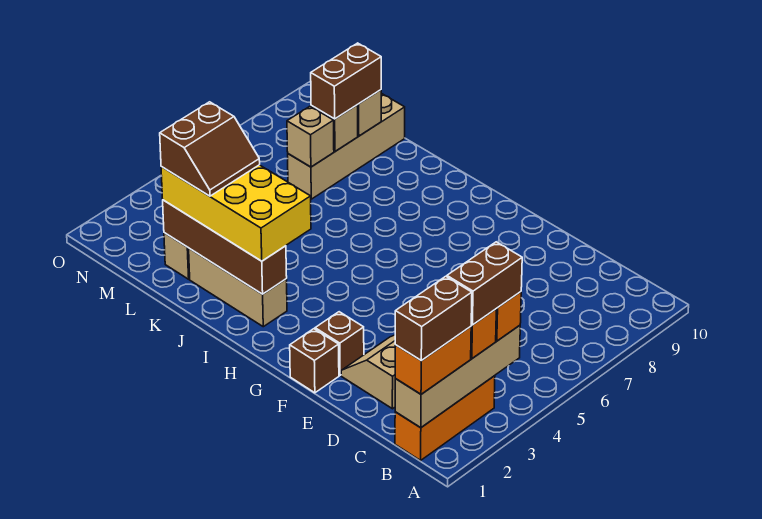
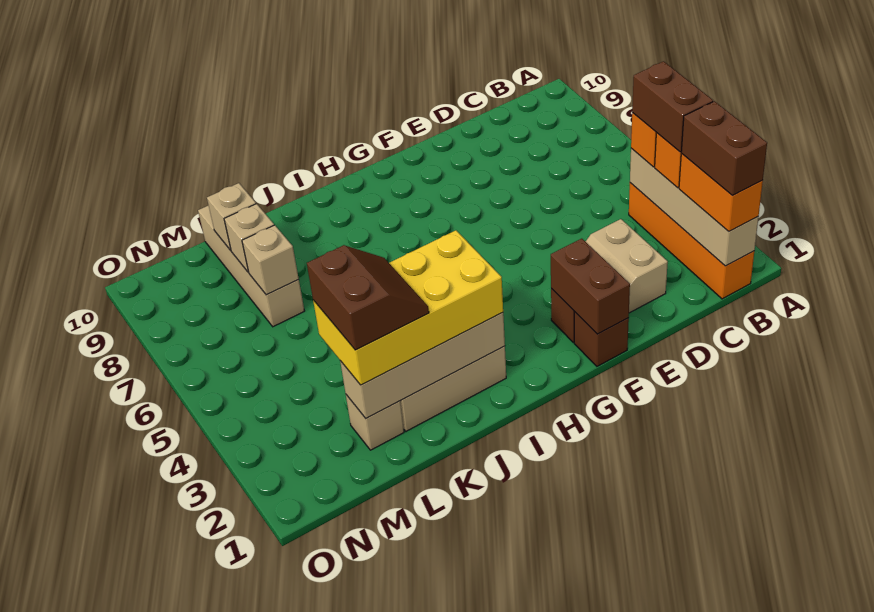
orange brick B1:B3 level 1 -> orange brick B1:B4 level 1
brown brick I2:L2 level 2 -> tan brick I2:L2 level 2
brown brick L8:L9 level 3 -> brown brick F1:F2 level 2

